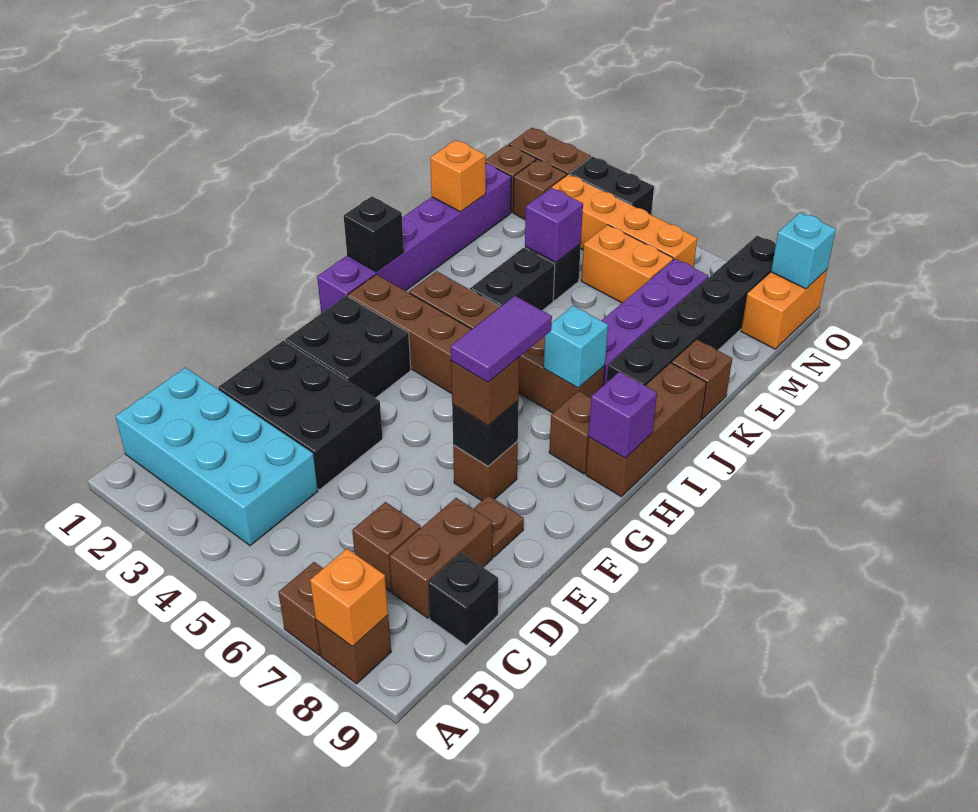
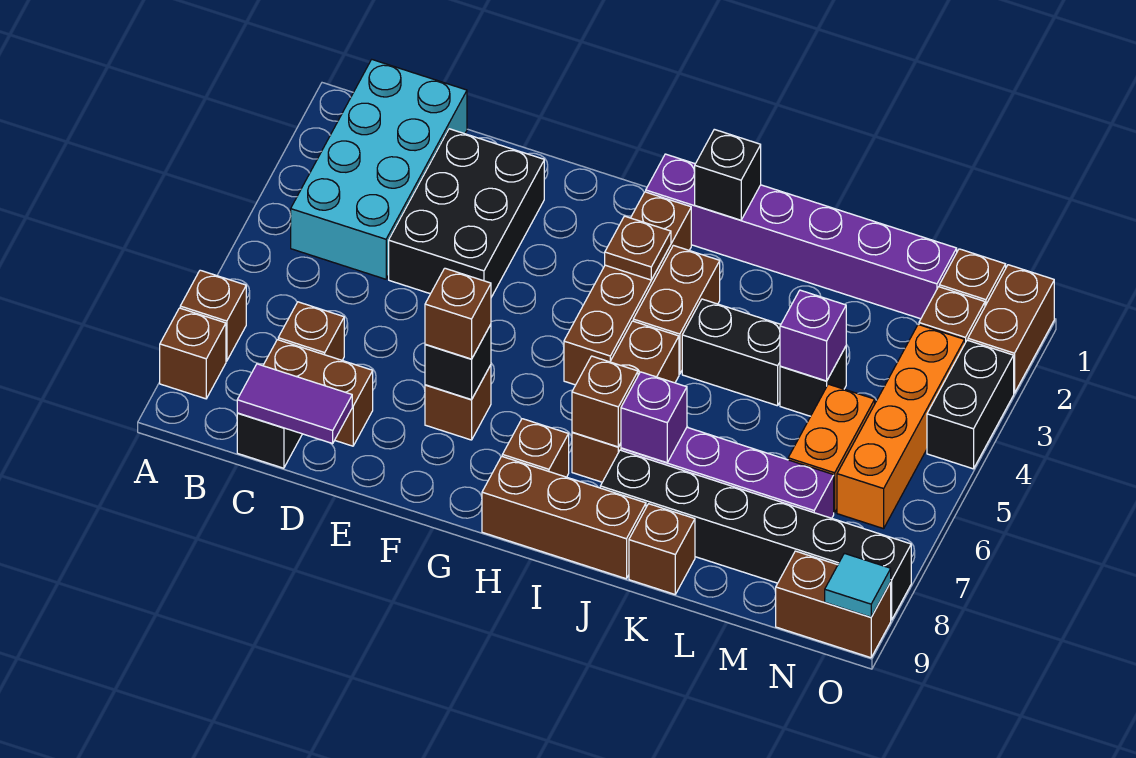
orange brick A8 level 2 -> none
brown plate E8 level 1 -> brown plate H3 level 2
black brick F2:G3 level 1 -> none
purple tile F7:G7 level 4 -> purple tile C9:D9 level 2
purple brick H9 level 2 -> purple brick J7 level 2
cyan brick I7 level 2 -> brown brick I7 level 2
orange brick L1 level 2 -> none
orange brick N9:O9 level 1 -> brown brick N9:O9 level 1
cyan brick O9 level 2 -> cyan tile O9 level 2

